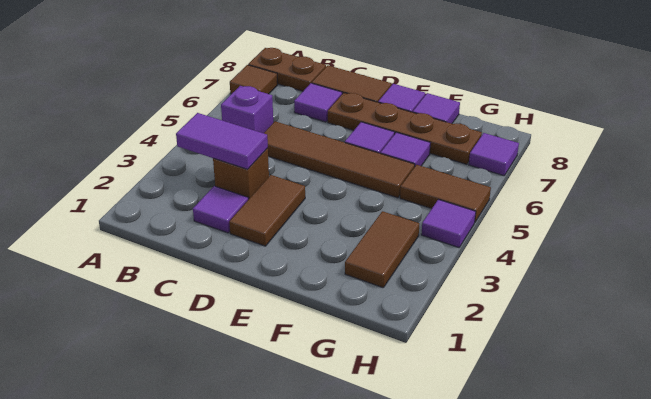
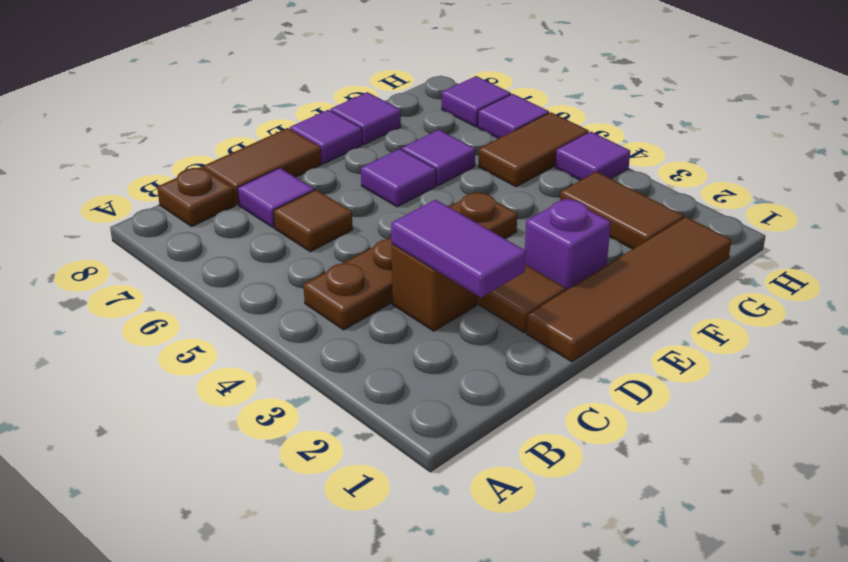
brown tile A7 level 1 -> brown tile C6 level 1
brown plate A8:B8 level 1 -> brown plate B8 level 1
purple tile B3:C3 level 2 -> purple tile C2:C3 level 2
purple brick B5 level 1 -> purple brick E2 level 1
purple tile C2 level 1 -> purple tile H6 level 1
brown tile C5:F5 level 1 -> brown tile D1:G1 level 1
brown plate D7:G7 level 1 -> brown plate B4:E4 level 1

